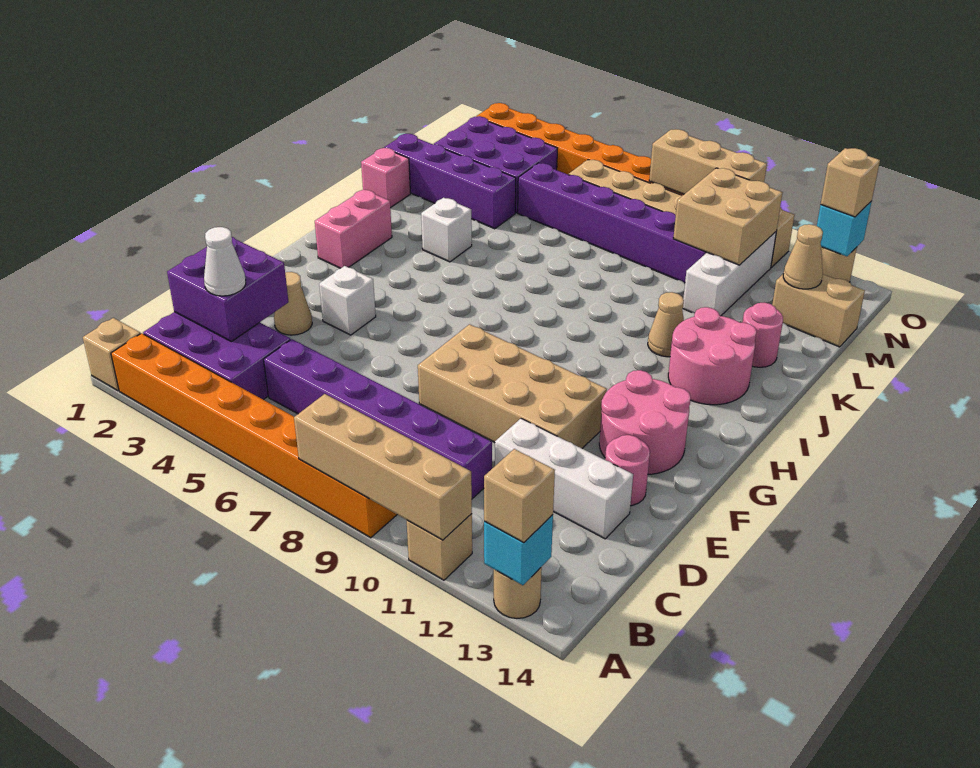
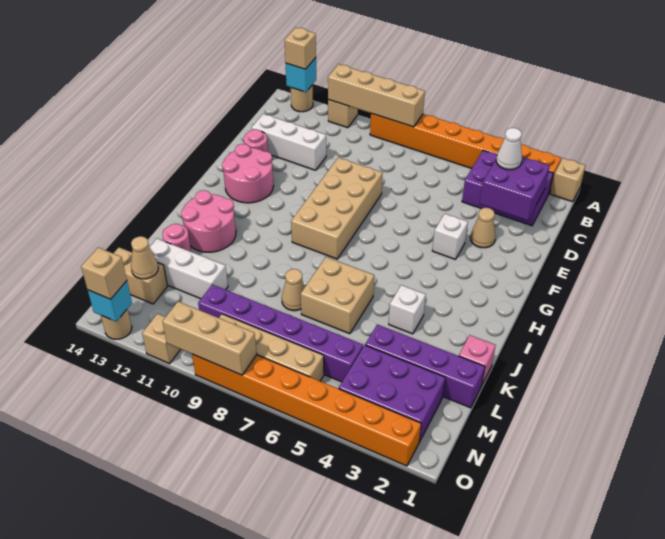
purple brick C5:C10 level 1 -> none
tan brick E8:F11 level 1 -> tan brick E8:H9 level 1
pink brick H2:I2 level 1 -> none
tan cone J11 level 1 -> tan cone K8 level 1
white brick L11:N11 level 1 -> white brick L11:L13 level 1
tan brick M10:N11 level 2 -> tan brick J6:K7 level 1

